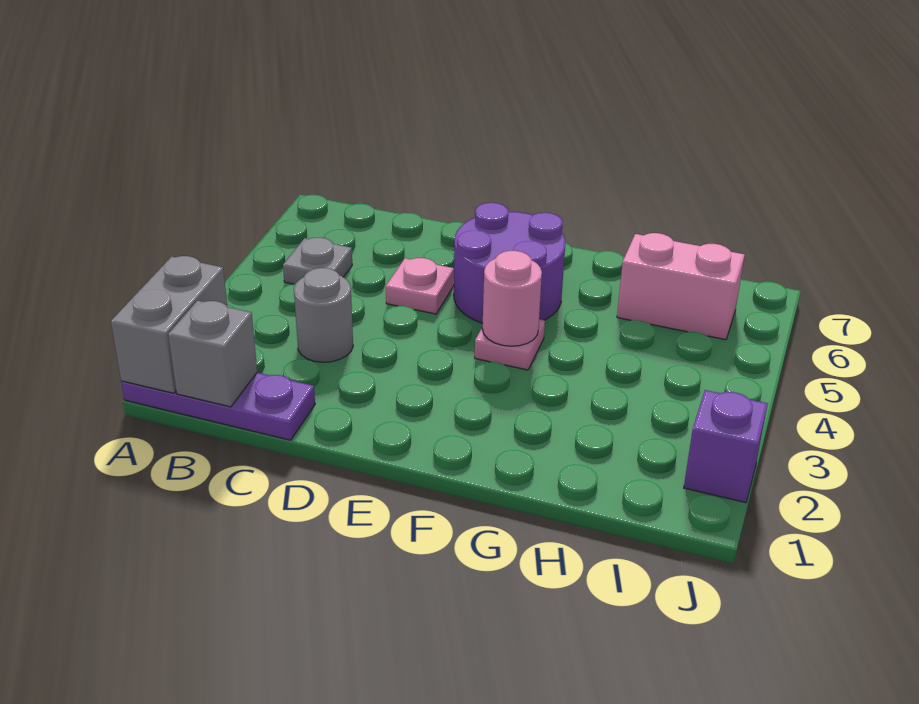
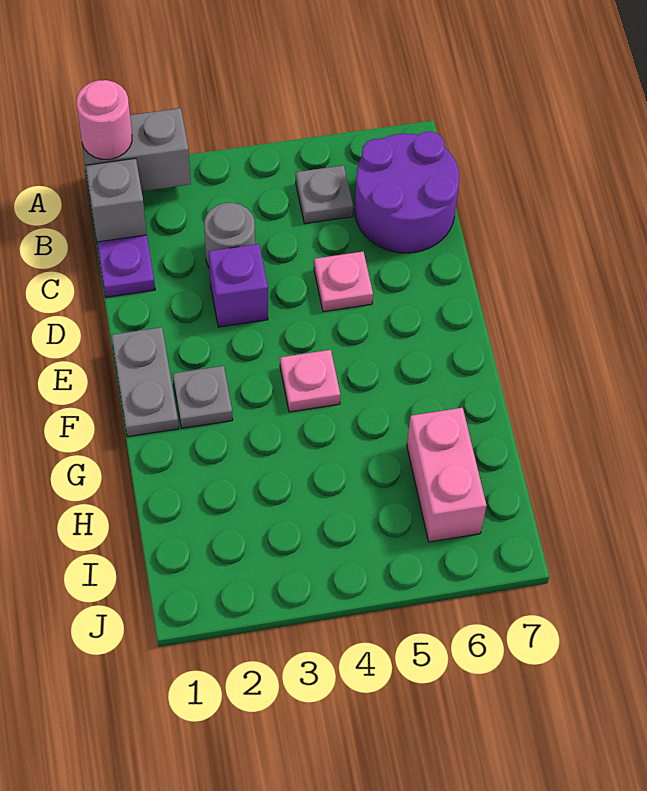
none -> grey plate E1:F1 level 1
purple round brick E5:F6 level 1 -> purple round brick B6:C7 level 1
none -> grey plate F2 level 1
pink round brick F4 level 2 -> pink round brick A1 level 3
purple brick J2 level 1 -> purple brick D3 level 1

